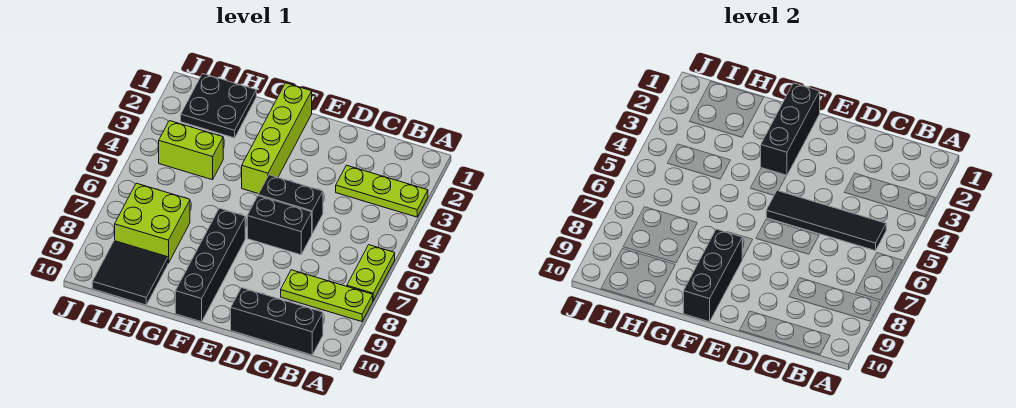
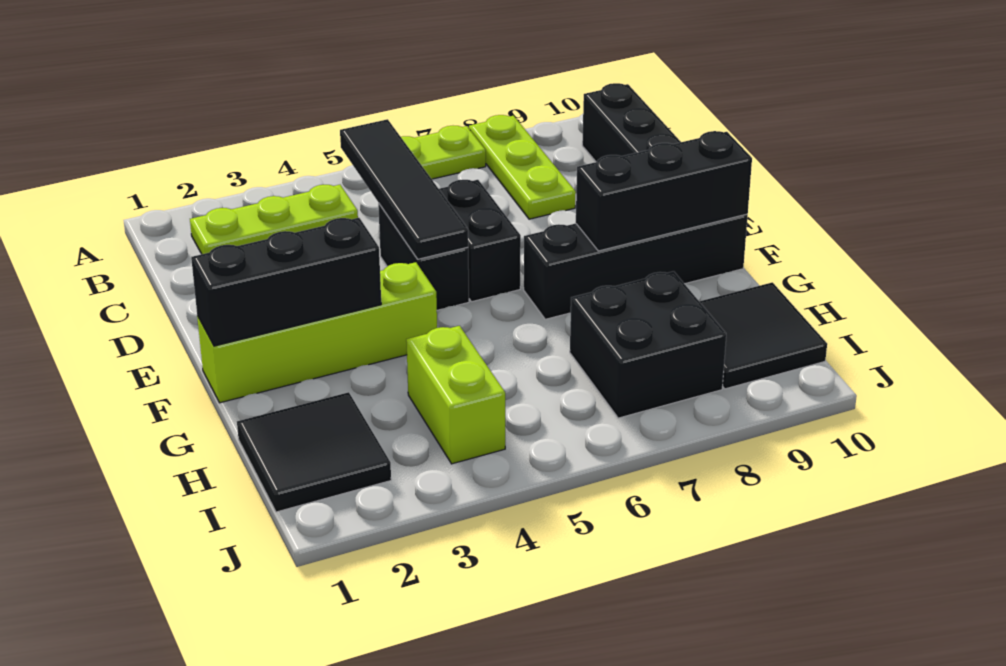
lime plate A3:C3 level 1 -> lime plate B2:B4 level 1
black plate H1:I2 level 1 -> black tile H1:I2 level 1
lime brick H7:I8 level 1 -> black brick H7:I8 level 1

